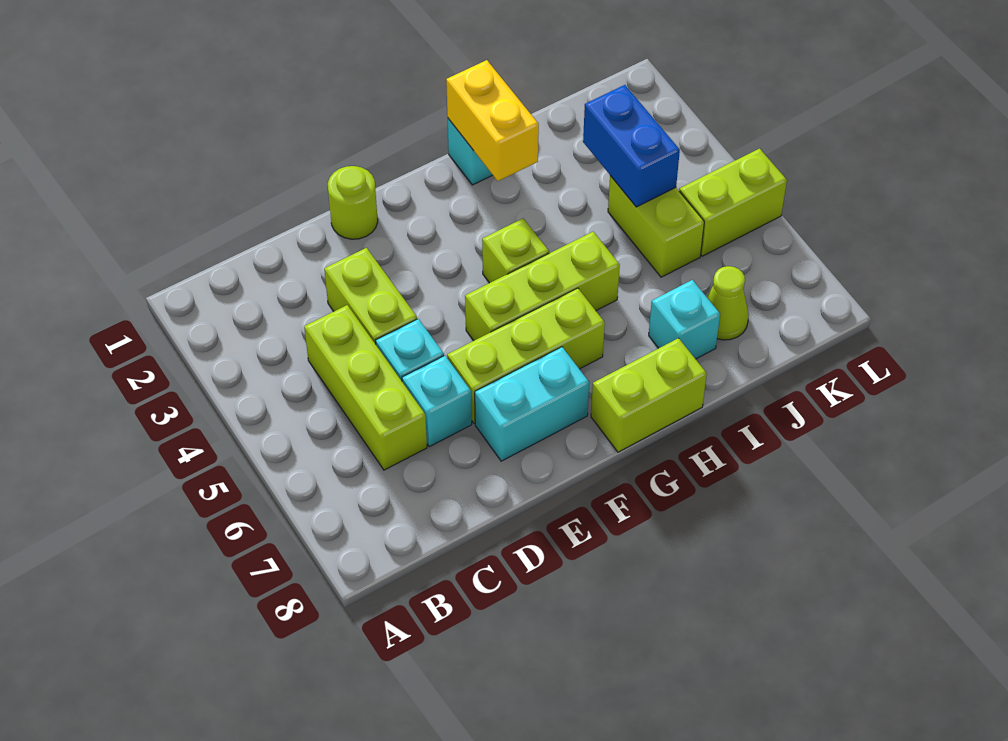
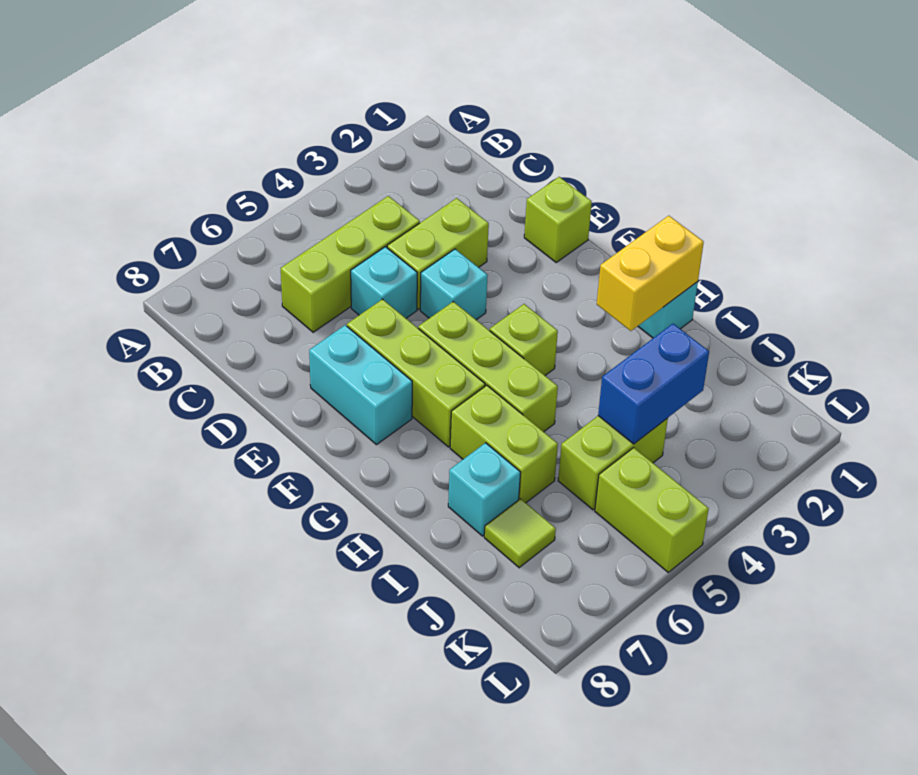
cyan brick D6 level 1 -> cyan brick E4 level 1
lime round brick E1 level 1 -> lime brick E1 level 1
lime brick G8:H8 level 1 -> lime brick H6:I6 level 1
lime cone J7 level 1 -> lime tile J7 level 1

